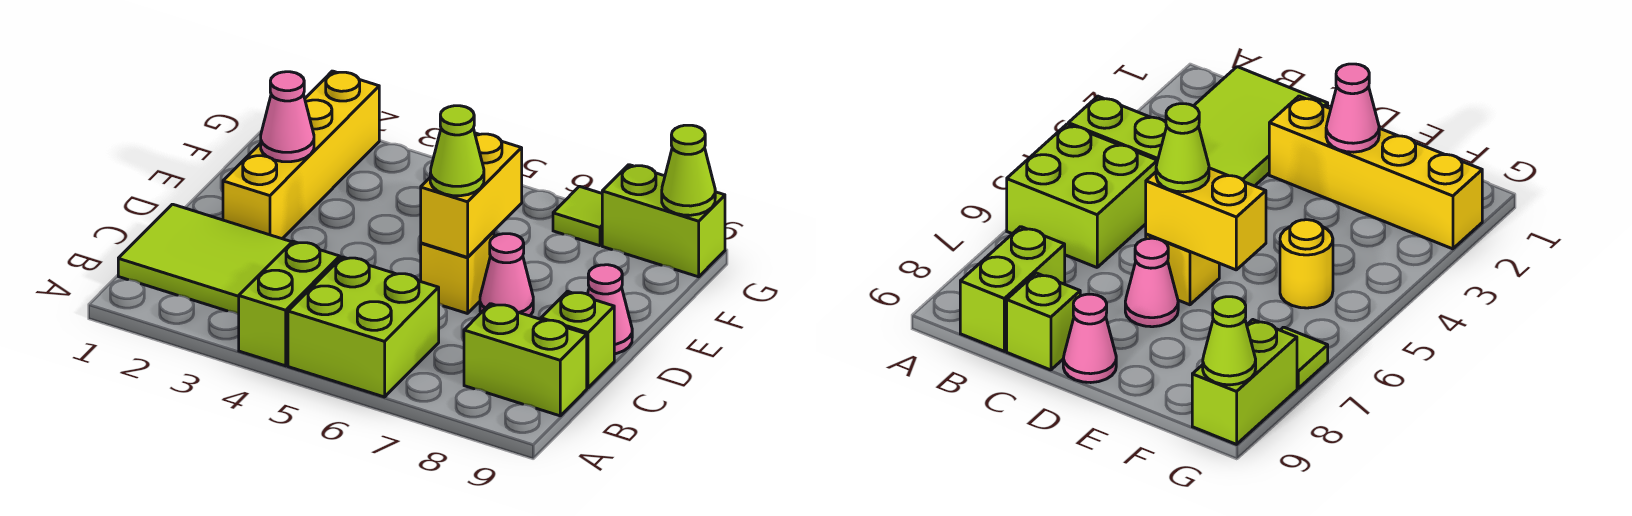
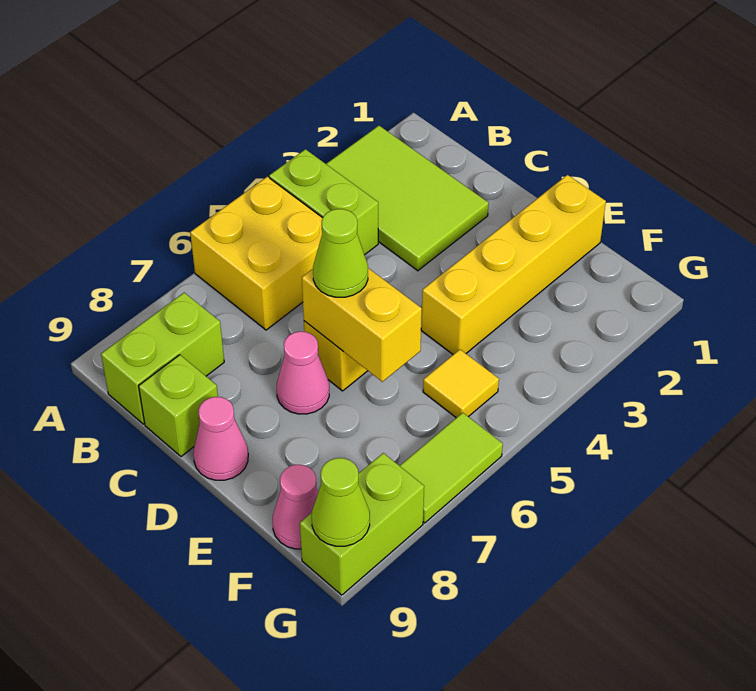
lime brick A5:B6 level 1 -> yellow brick A5:B6 level 1
lime tile B1:C3 level 1 -> lime tile A2:C3 level 1
yellow brick D2:G2 level 1 -> yellow brick E1:E4 level 1
pink cone E2 level 2 -> pink cone F9 level 1
yellow round brick F5 level 1 -> yellow tile F5 level 1
lime tile G7 level 1 -> lime tile G6:G7 level 1

